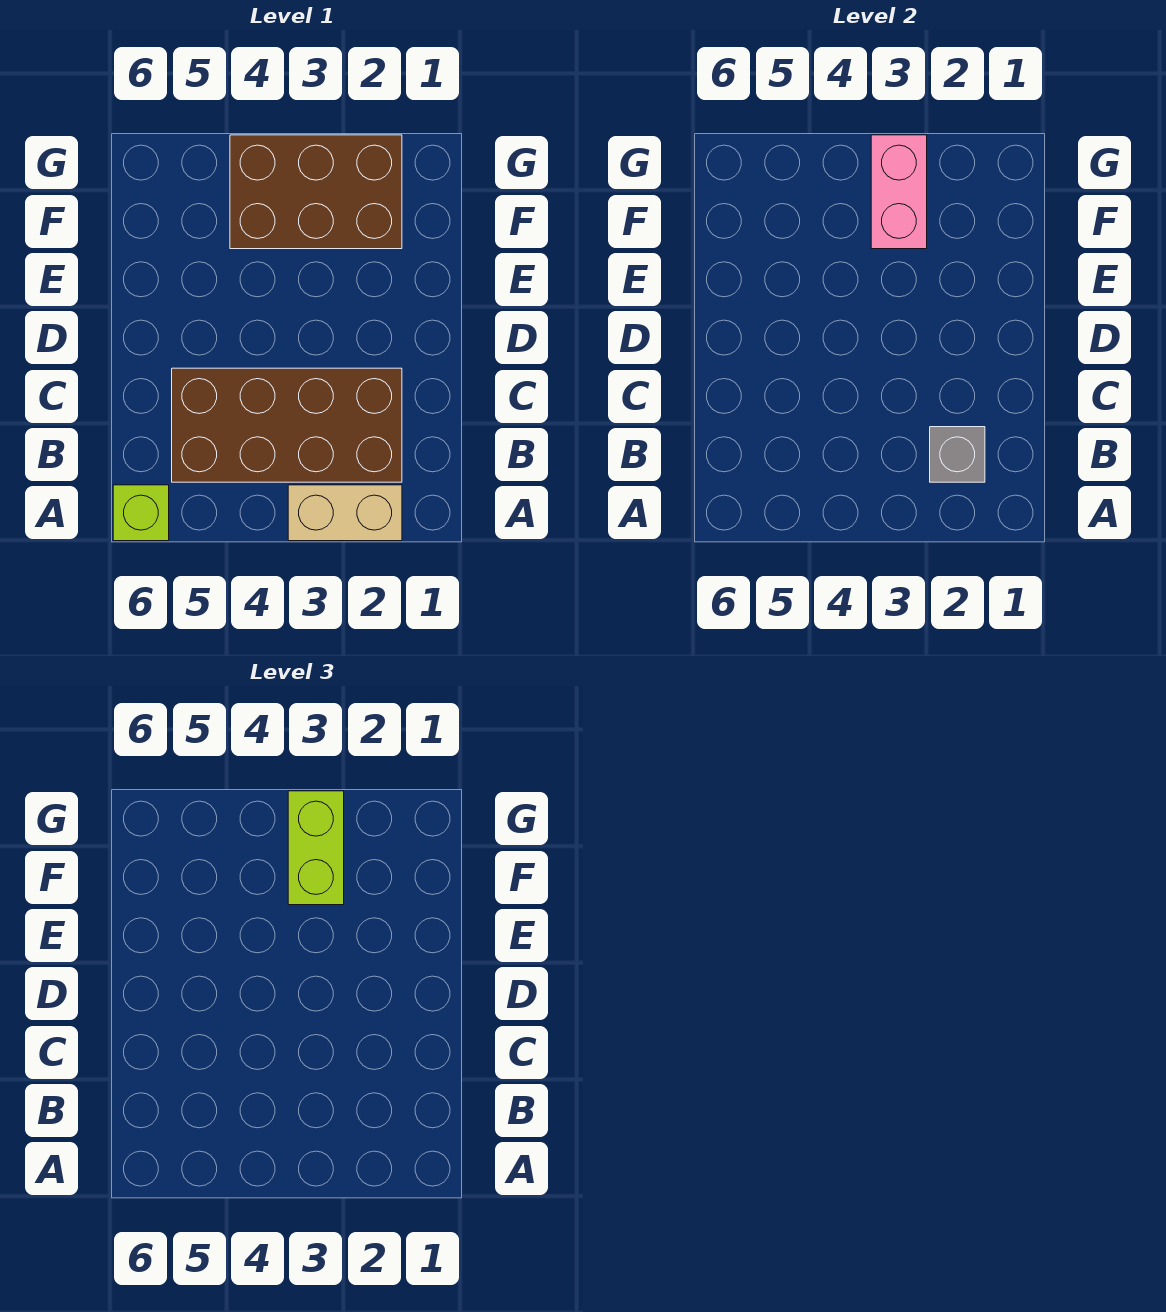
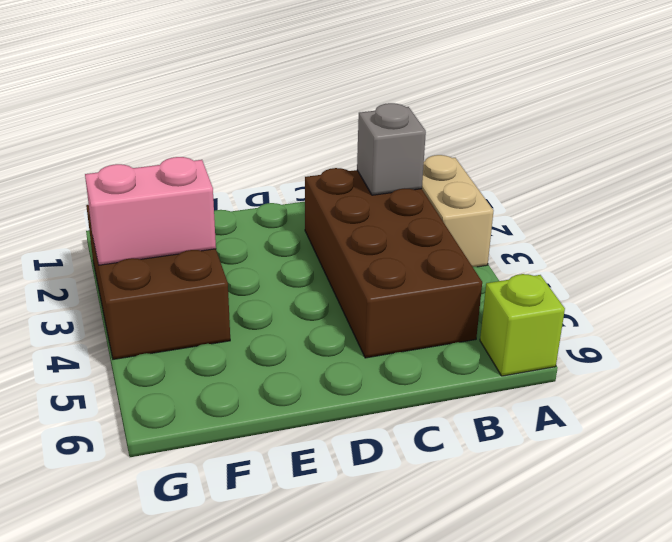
lime brick F3:G3 level 3 -> none

